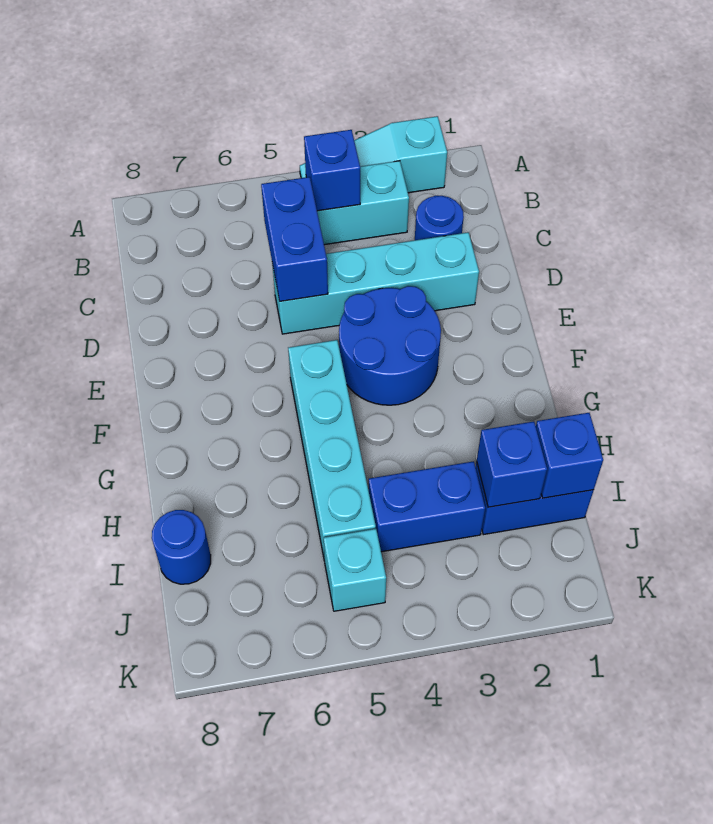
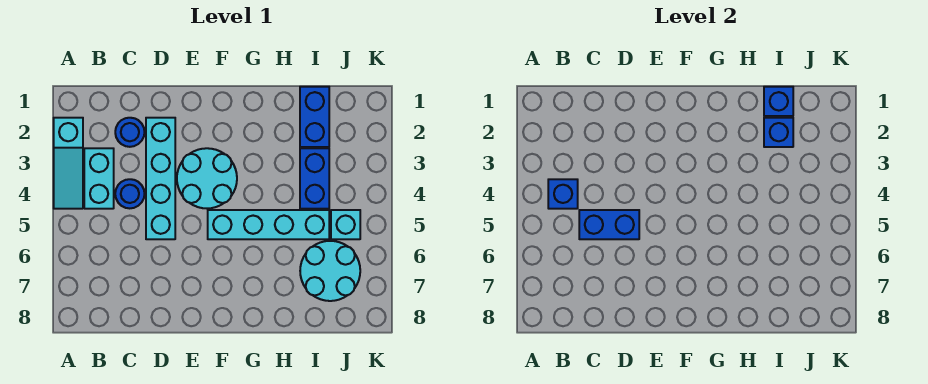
blue round brick E3:F4 level 1 -> cyan round brick E3:F4 level 1
none -> cyan round brick I6:J7 level 1
blue round brick I8 level 1 -> blue round brick C4 level 1

